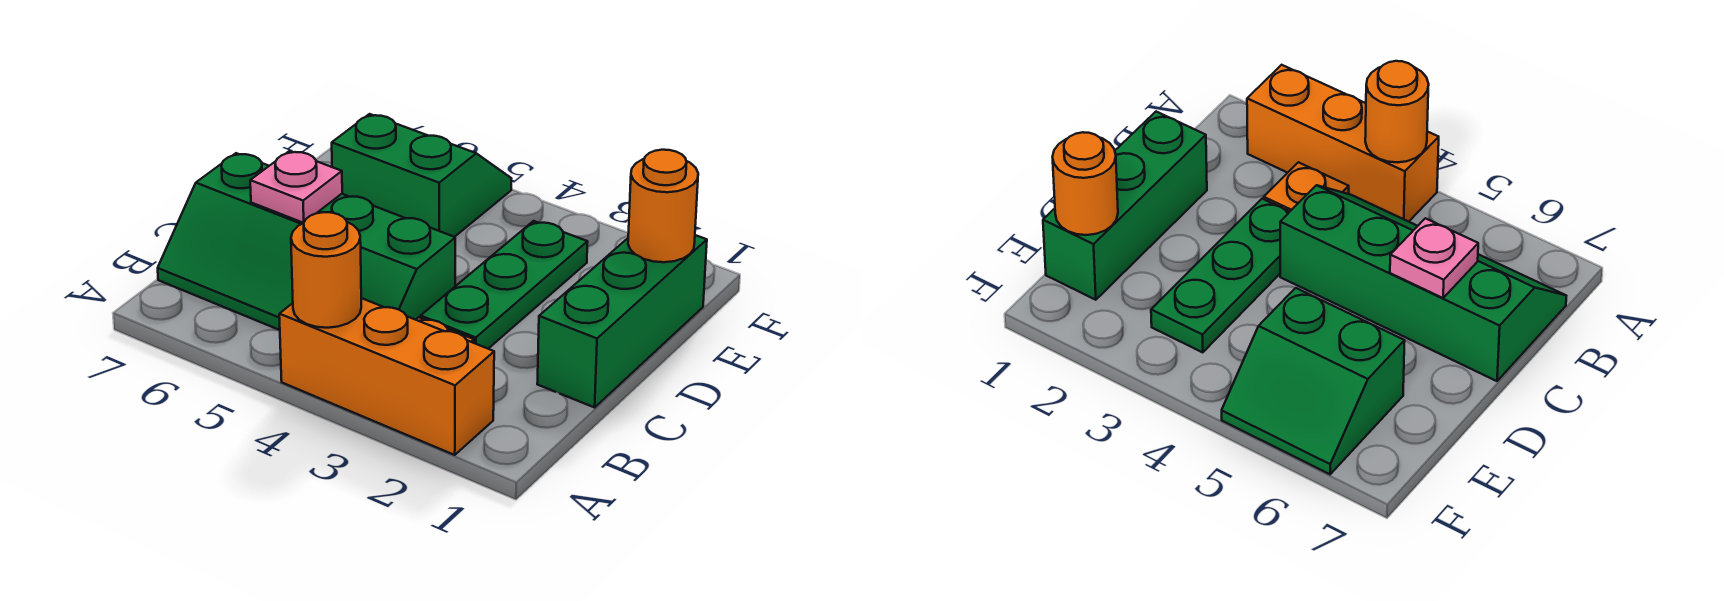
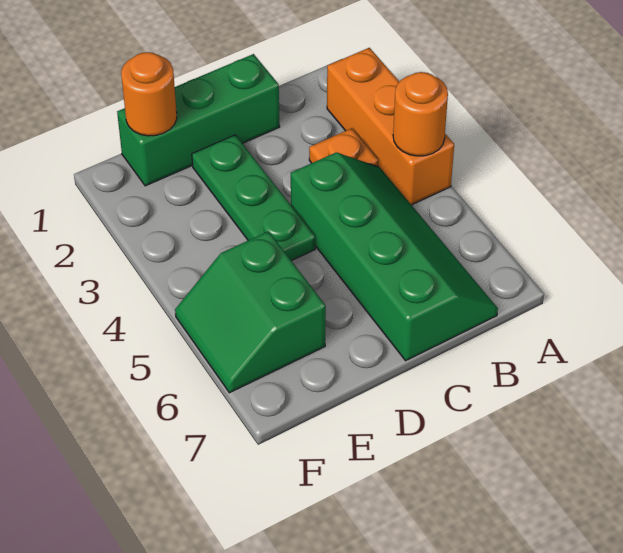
green plate C3:E3 level 1 -> green plate D2:D4 level 1
pink plate C6 level 2 -> none

